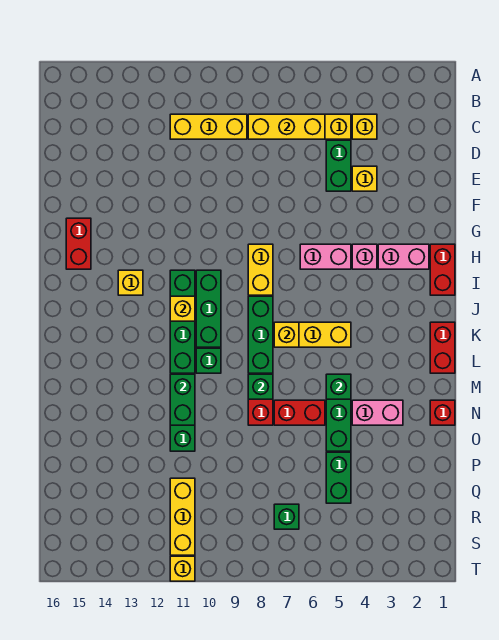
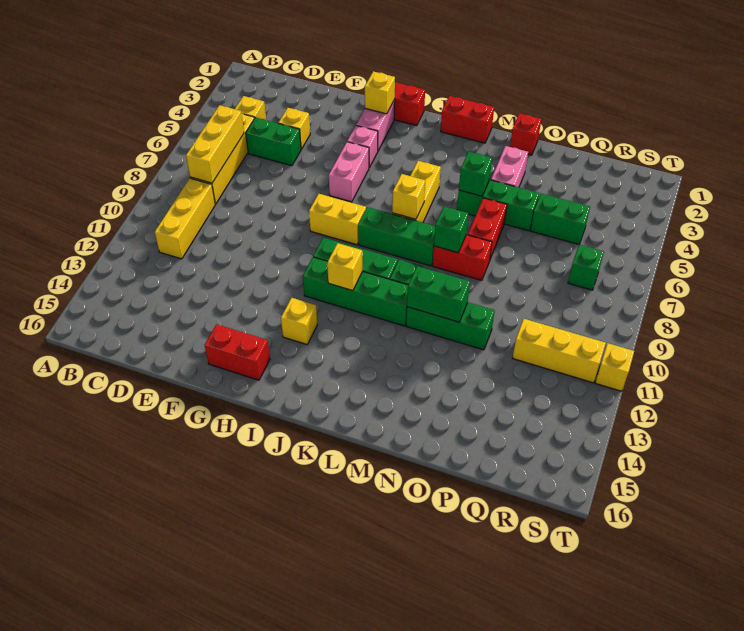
none -> yellow brick H2 level 2

